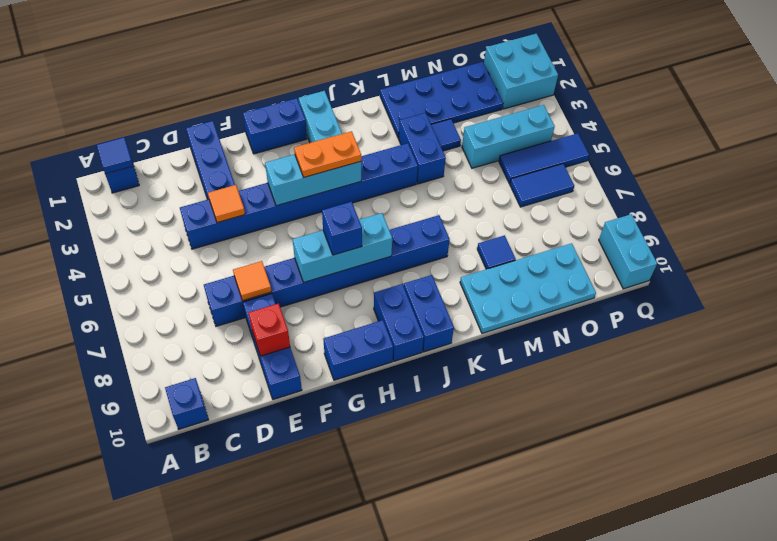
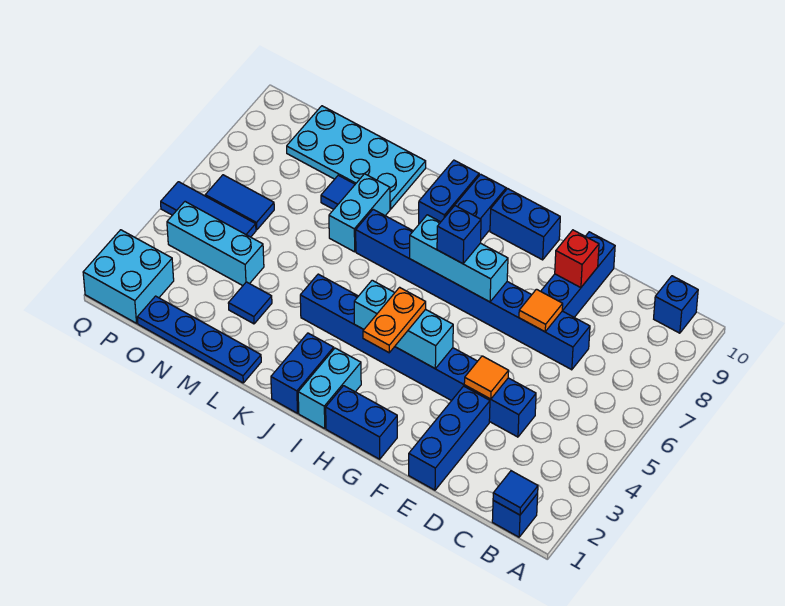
orange plate H4:I4 level 3 -> orange plate H3:H4 level 3
blue plate L1:O2 level 1 -> blue plate L1:O1 level 1
blue brick L3:L4 level 1 -> blue brick J1:J2 level 1
cyan brick Q9:Q10 level 1 -> cyan brick L7:L8 level 1

